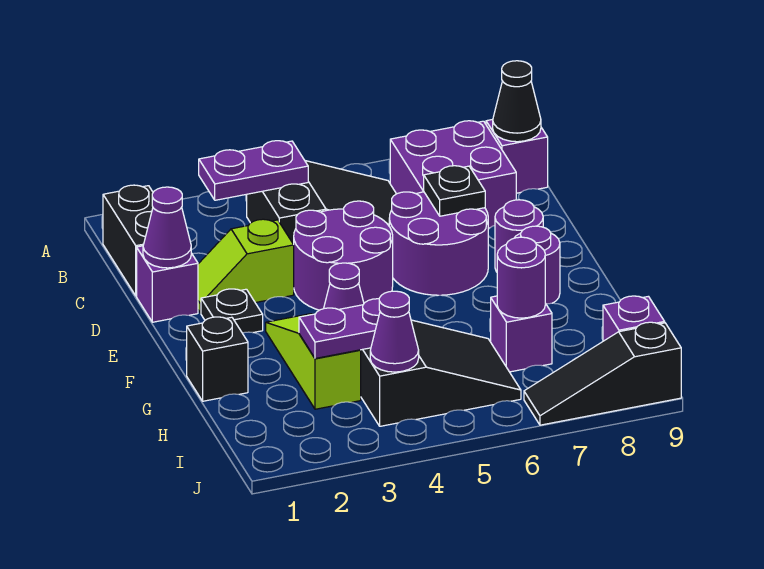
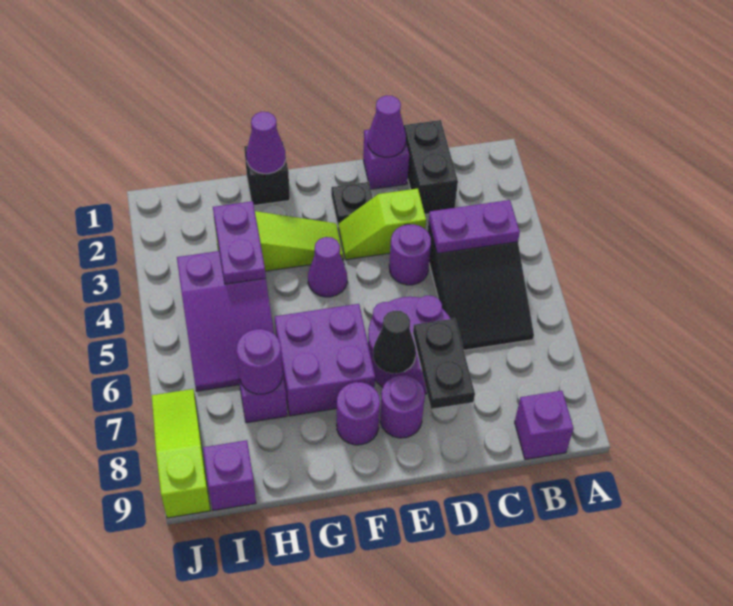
black brick B1:C1 level 1 -> black brick C1:C2 level 1
purple plate B3:B4 level 2 -> purple plate B4:C4 level 2
purple brick B7:C8 level 1 -> purple brick F6:G7 level 1
black cone B9 level 2 -> black cone E7 level 2
lime slope D2:D3 level 1 top 3 -> lime slope D3:E3 level 1 top D
purple round brick D4:E5 level 1 -> purple round brick D4 level 1
black plate D7 level 2 -> black plate D7:D8 level 2
black slope H4:I6 level 1 top 4 -> purple slope H4:I6 level 1 top 4
purple cone I4 level 2 -> purple cone G1 level 2
black slope J7:J9 level 1 top 9 -> lime slope J7:J9 level 1 top 9

